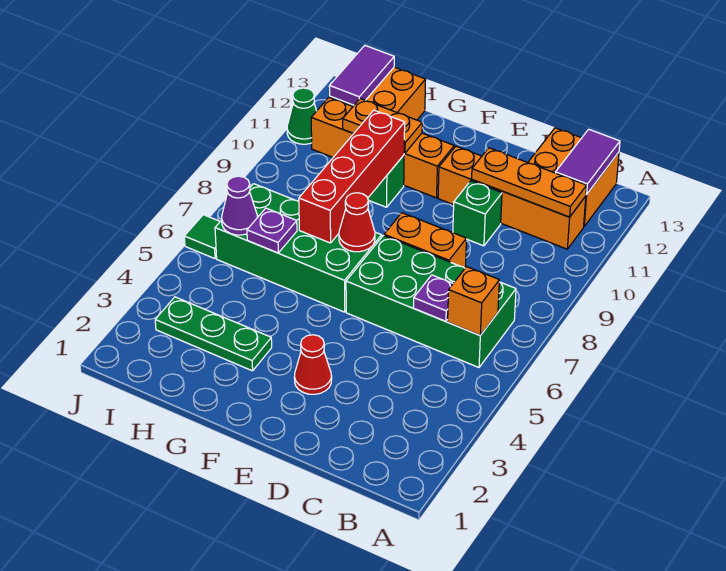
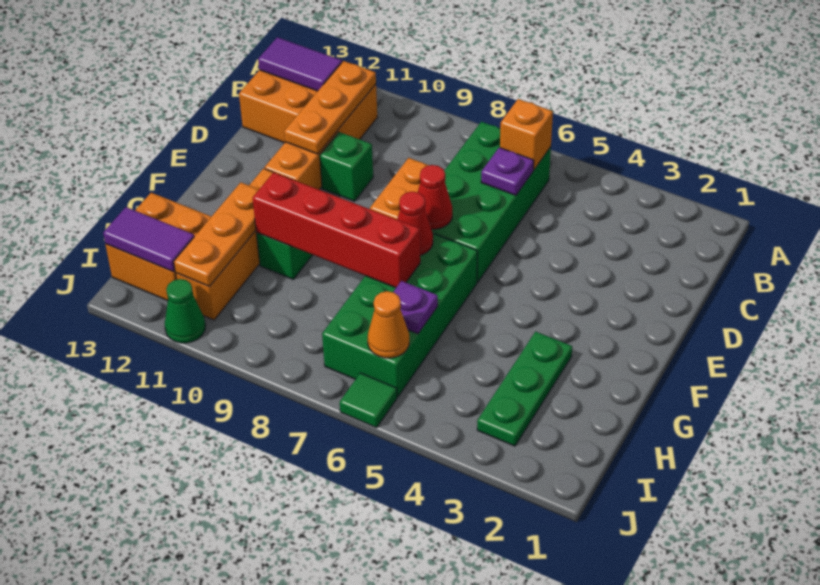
red cone E3 level 1 -> red cone E7 level 2
orange plate G11:H11 level 2 -> orange plate G11:I11 level 2
purple cone I6 level 2 -> orange cone I6 level 2

